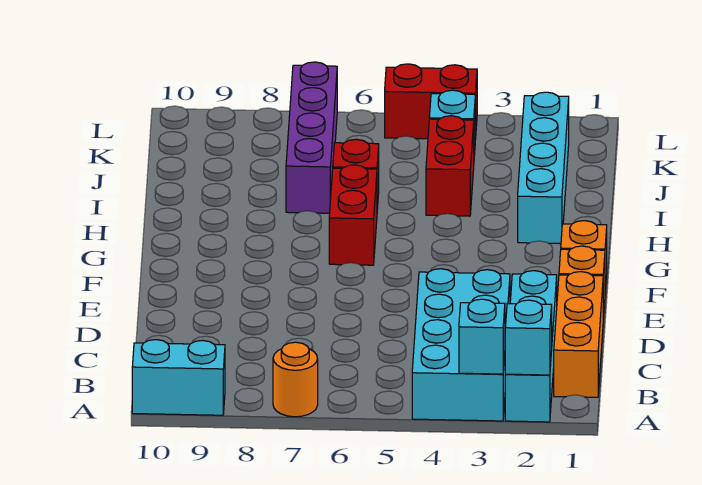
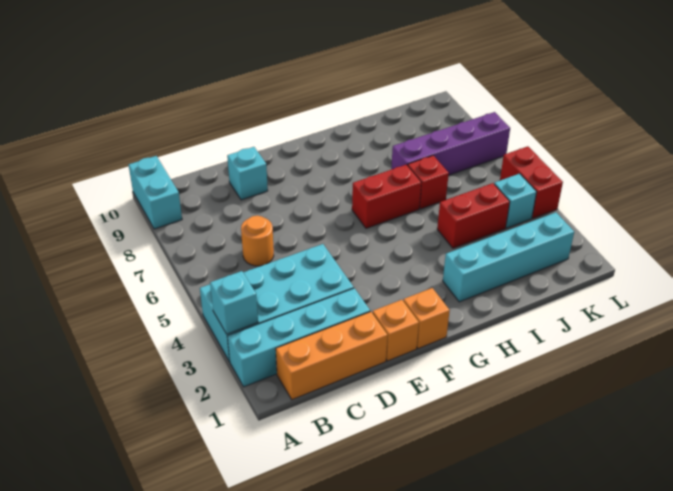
cyan brick A2 level 2 -> cyan brick D9 level 1
orange round brick A7 level 1 -> orange round brick C6 level 1

